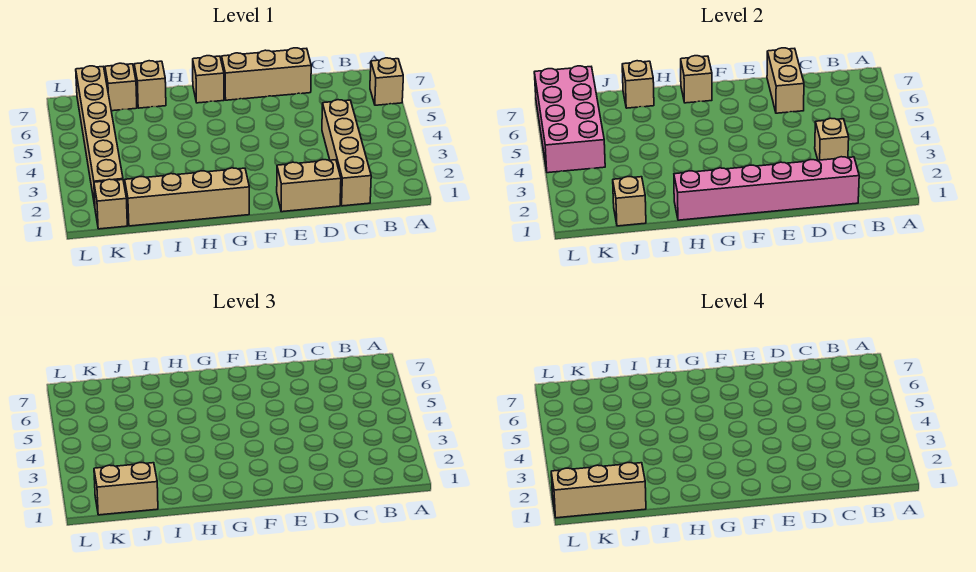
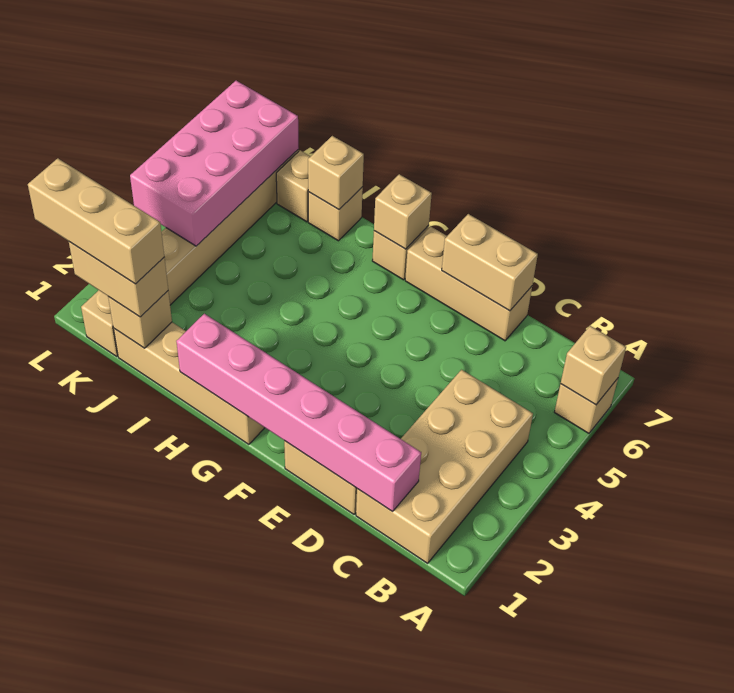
tan brick C1:C4 level 1 -> tan brick B1:C4 level 1
tan brick C3 level 2 -> tan brick A6 level 2
tan brick D6:D7 level 2 -> tan brick D7:E7 level 2

